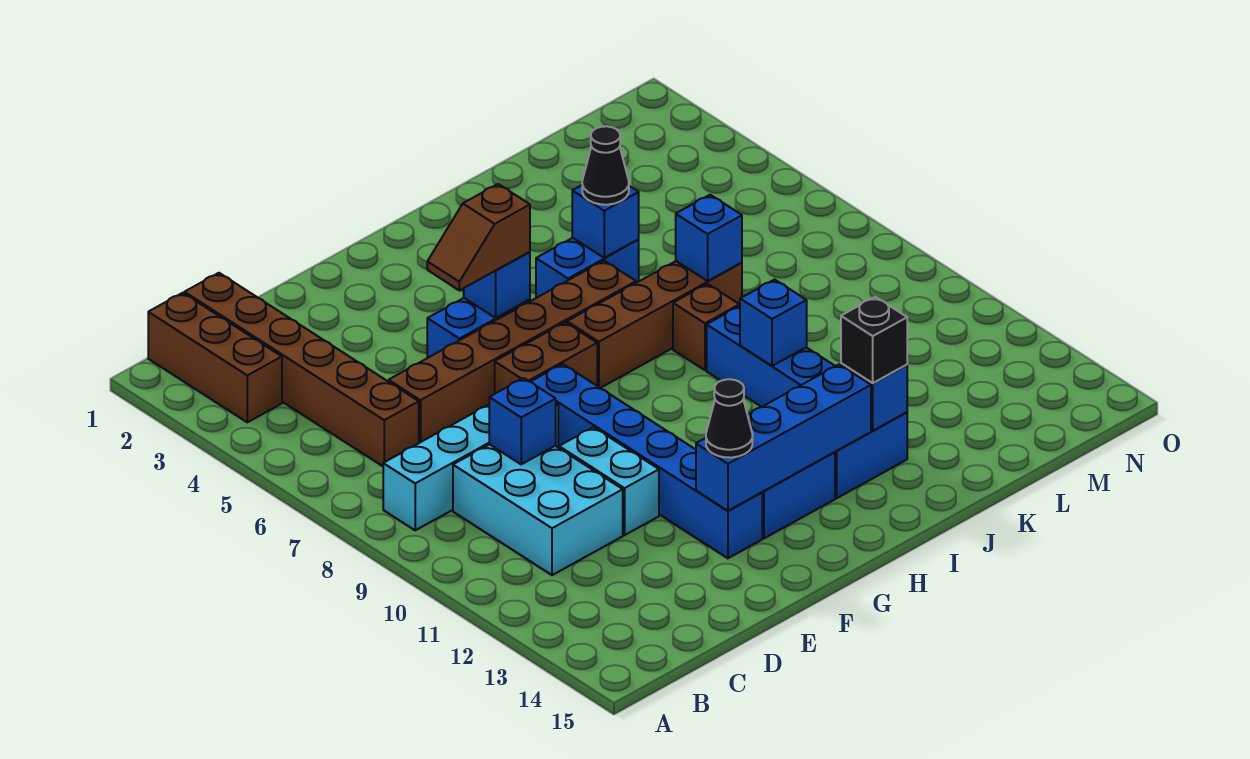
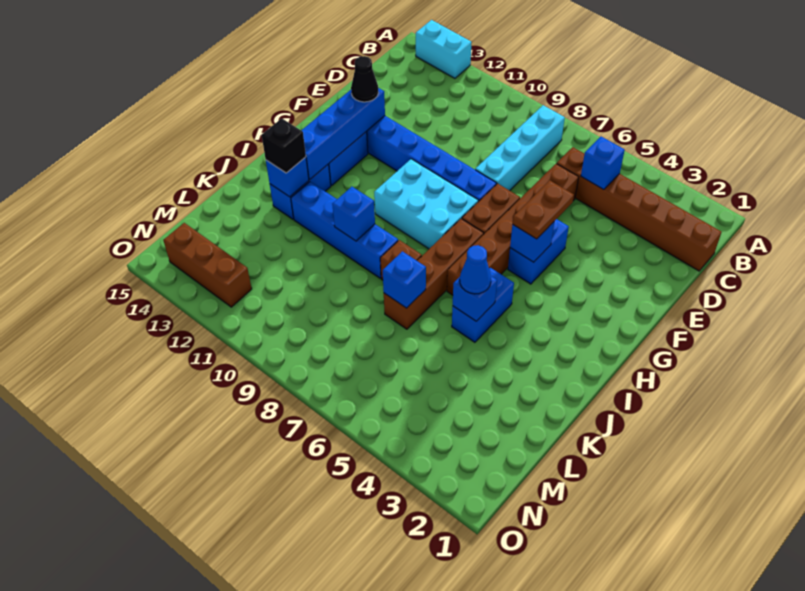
brown brick B1:B3 level 1 -> brown brick N12:N14 level 1
cyan brick C9:D11 level 1 -> cyan brick G8:H10 level 1
blue brick D9 level 2 -> blue brick C5 level 2
cyan brick E10:E11 level 1 -> cyan brick A13:A14 level 1
brown slope F5:G5 level 3 top G -> brown plate F5:G5 level 3
black cone J5 level 3 -> blue cone J5 level 3

